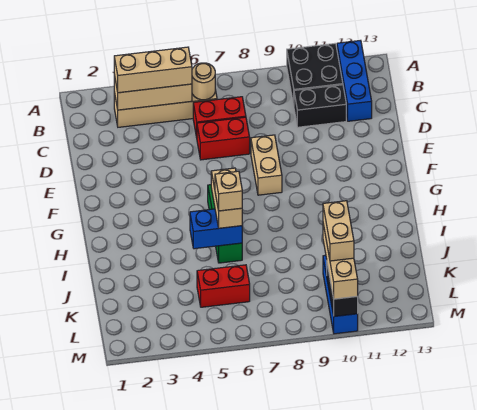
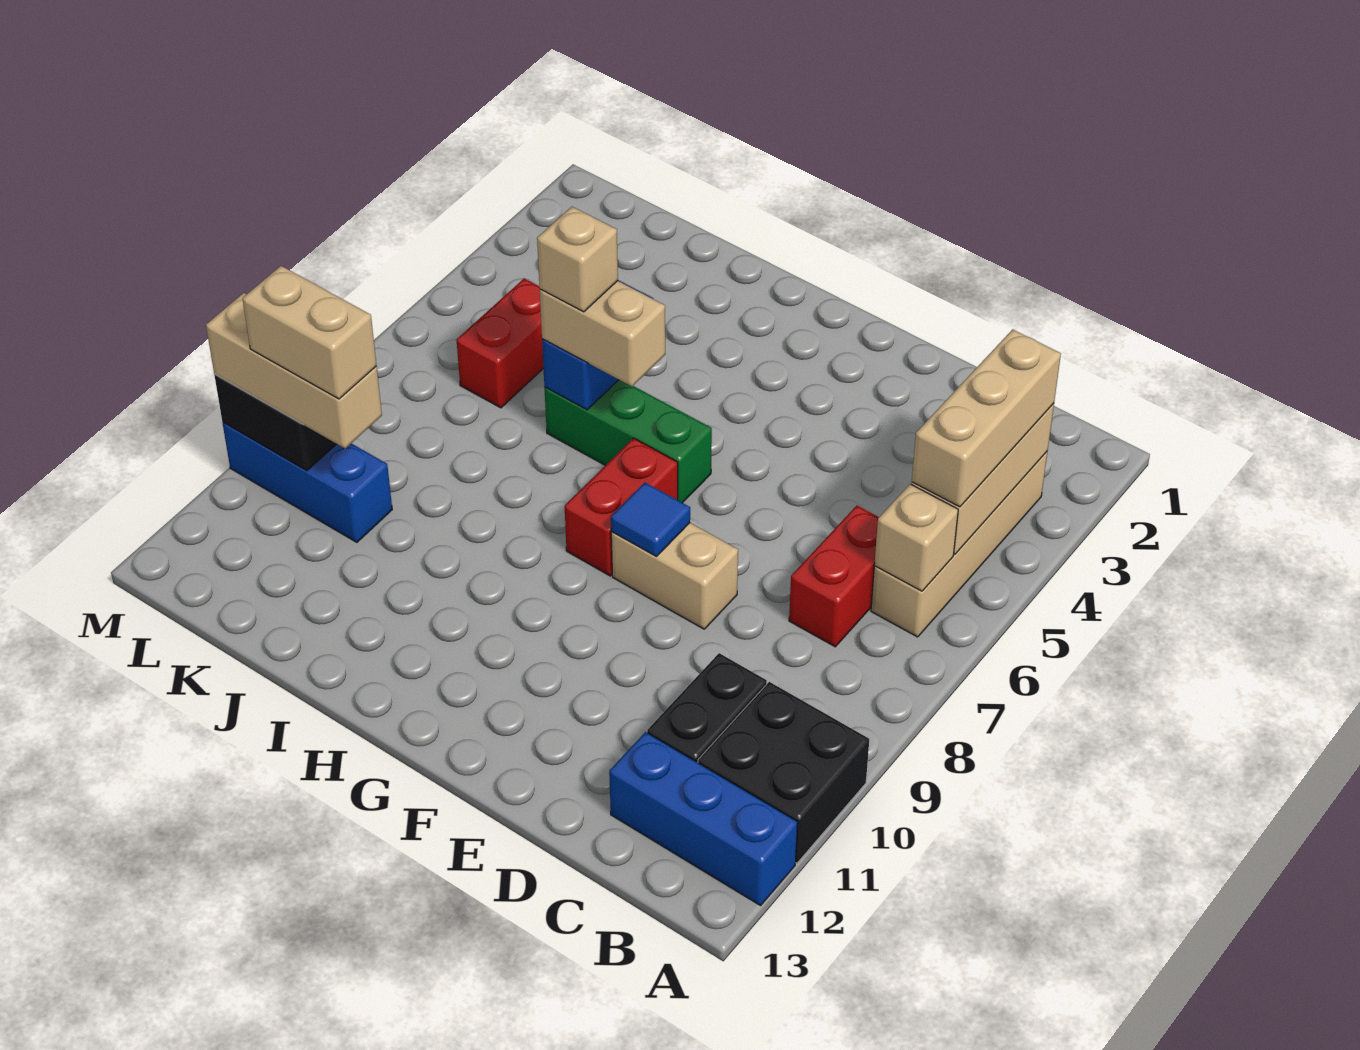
tan round brick B6 level 2 -> tan brick B6 level 2
red brick D6:D7 level 1 -> red brick G7:G8 level 1
none -> blue tile F8 level 2

